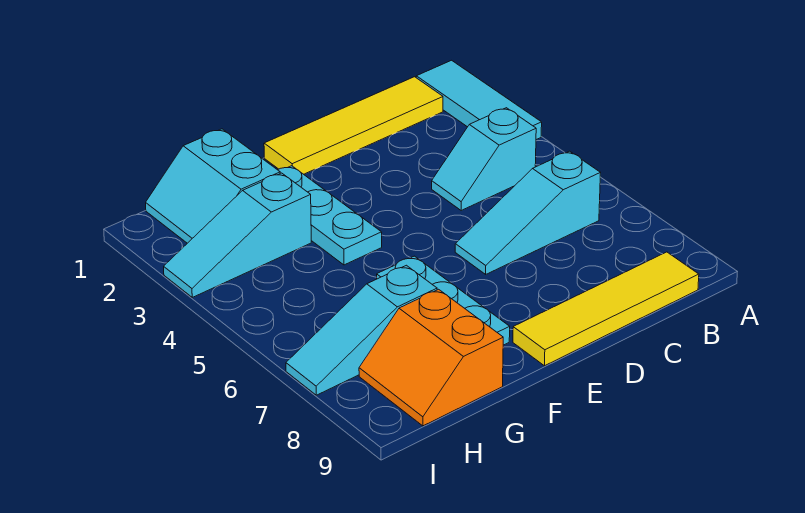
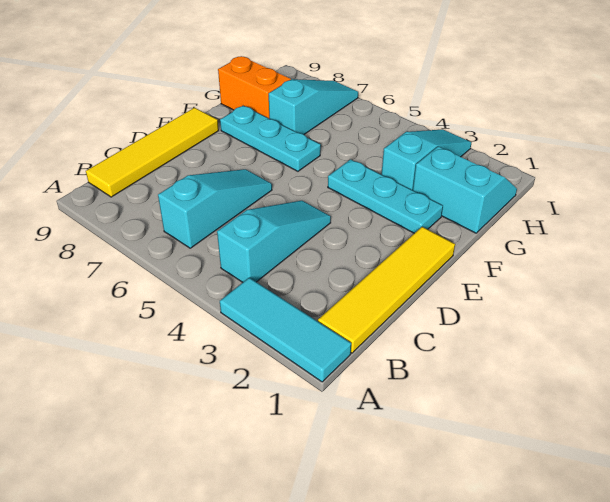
cyan slope B4:C4 level 1 top B -> cyan slope B4:D4 level 1 top B

